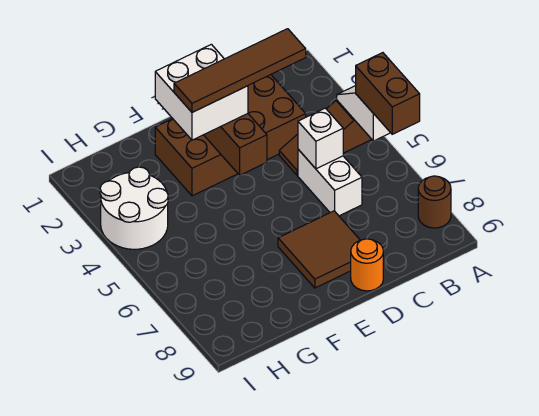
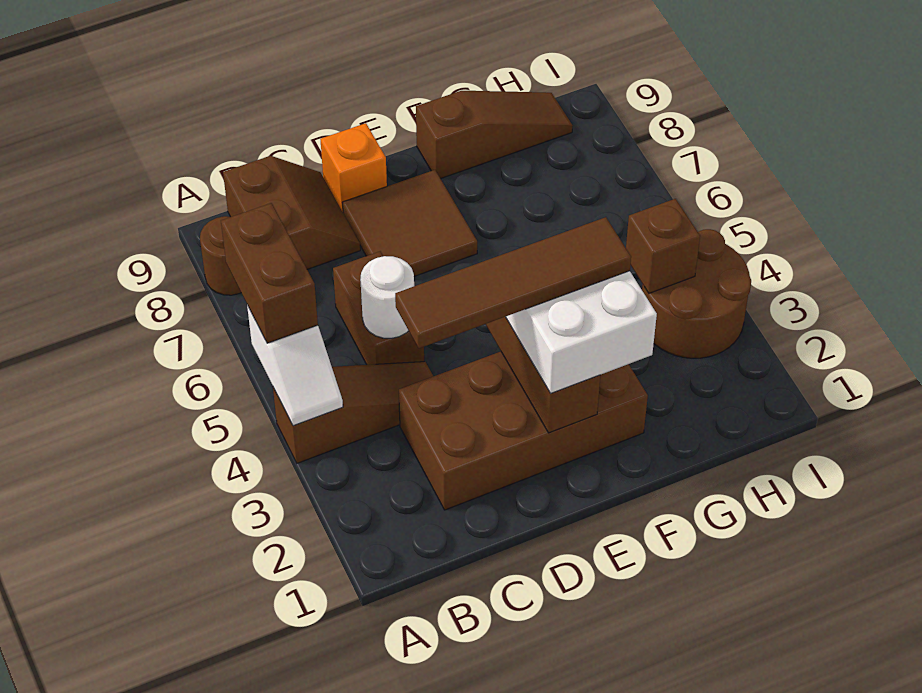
none -> brown slope B8:C9 level 1 top B
white brick C5:C6 level 1 -> brown brick C5:C6 level 1
white brick C5 level 2 -> white round brick C5 level 2
orange round brick D9 level 1 -> orange brick D9 level 1
none -> brown slope F9:H9 level 1 top F
white round brick H3:I4 level 1 -> brown round brick H3:I4 level 1
none -> brown brick H4 level 2

